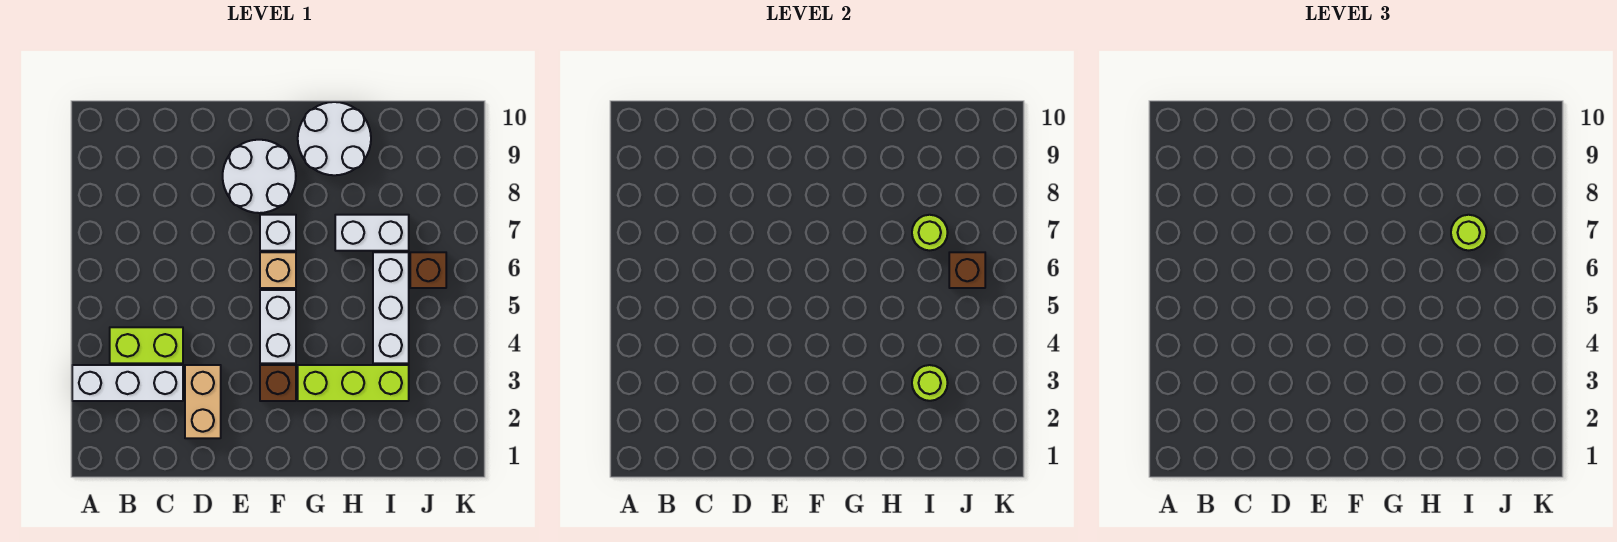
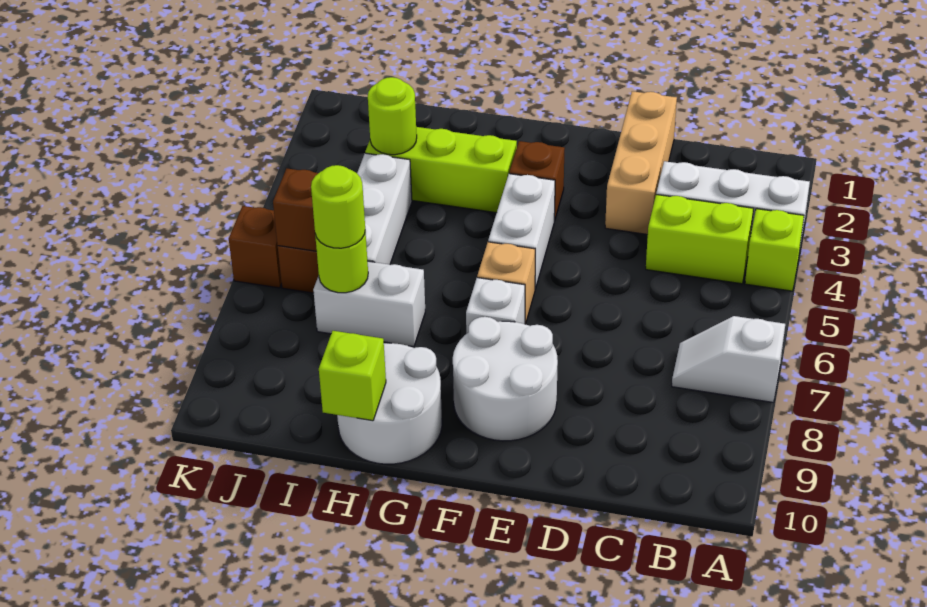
none -> lime brick A4 level 1
none -> white slope A7:B7 level 1 top A
tan brick D2:D3 level 1 -> tan brick D1:D3 level 1
none -> lime brick H10 level 2
none -> brown brick K6 level 1

